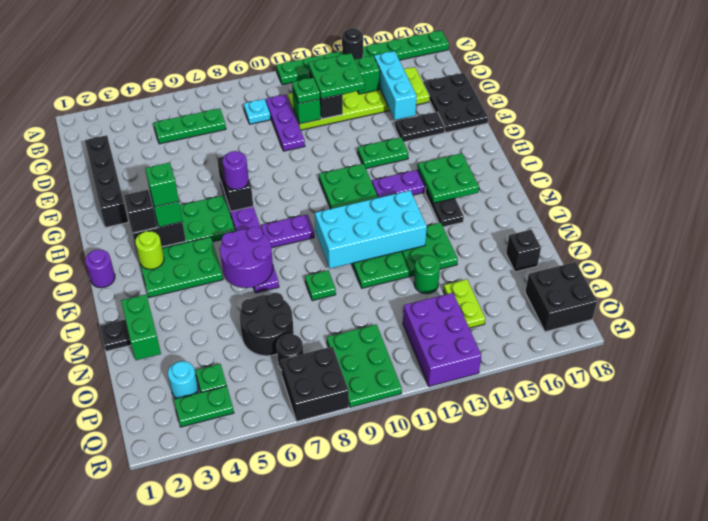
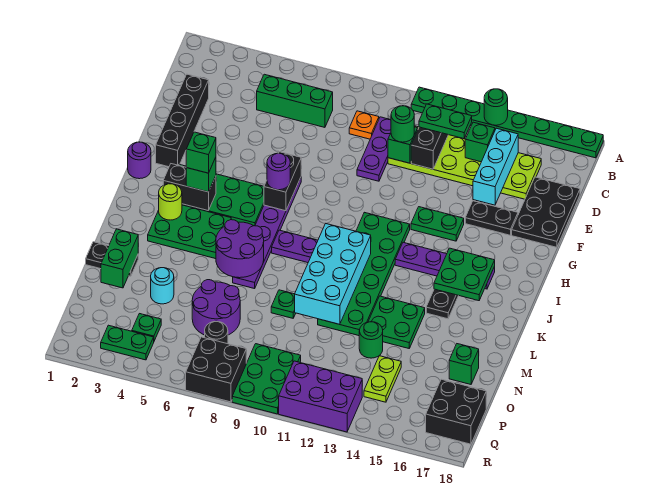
black round brick A14 level 2 -> green round brick A14 level 2
green plate C5:C7 level 1 -> green brick C5:C7 level 1
cyan plate C9 level 1 -> orange plate C9 level 1
green plate C12:D13 level 3 -> green plate C12:C13 level 3
green plate D11 level 3 -> green round brick D11 level 3
black brick I3 level 3 -> none
purple round brick J1 level 1 -> purple round brick H1 level 1
cyan brick K10:L13 level 2 -> cyan brick J10:M11 level 2
black round brick N6:O7 level 1 -> purple round brick N6:O7 level 1
black brick N17 level 1 -> green brick N17 level 1
cyan round brick P3 level 1 -> cyan round brick N4 level 1
purple brick P12:R13 level 1 -> purple brick Q11:R13 level 1

